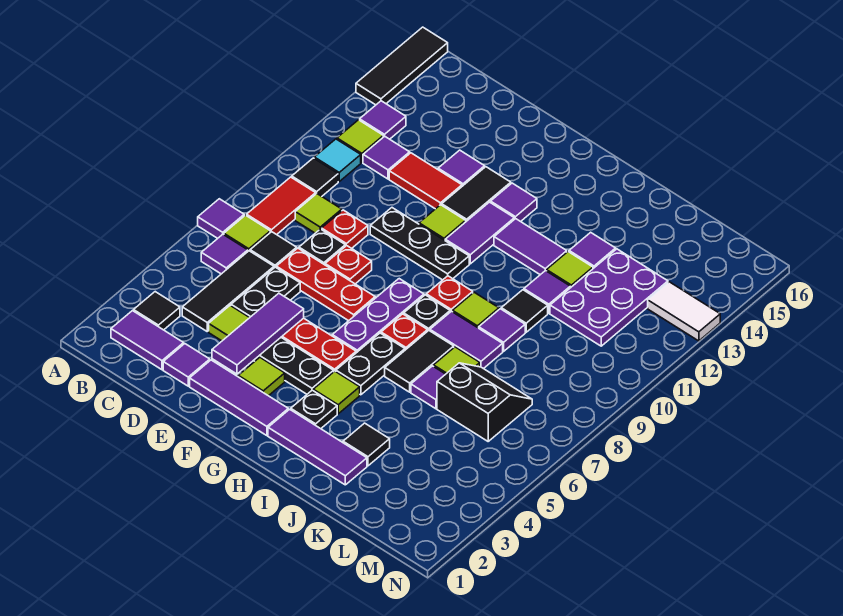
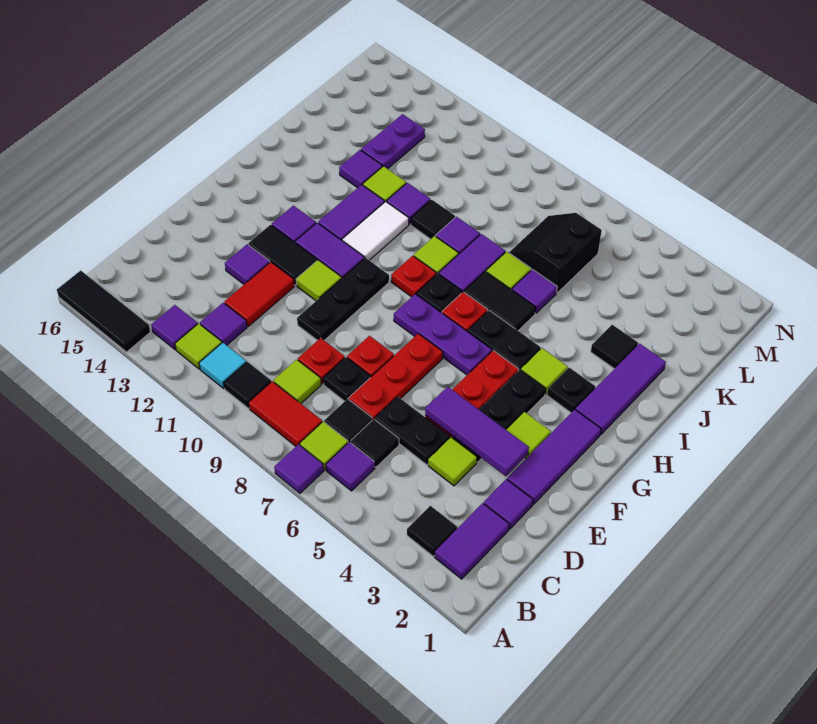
black tile C4:C6 level 1 -> black tile C6 level 1
purple plate K11:L13 level 1 -> purple plate K13:L13 level 1
white tile M13:N13 level 1 -> white tile H11:I11 level 1

